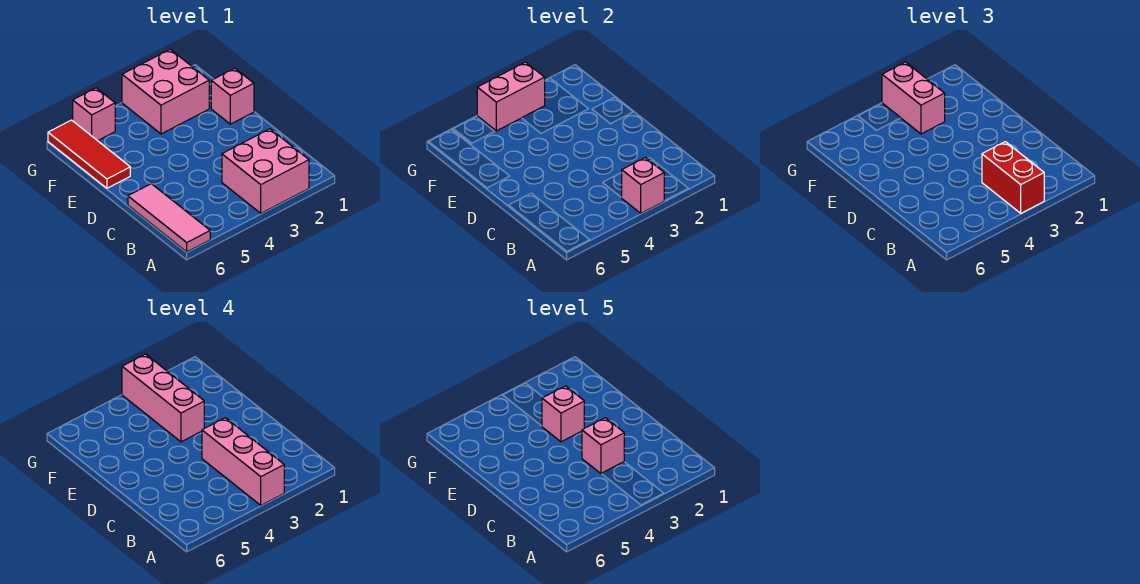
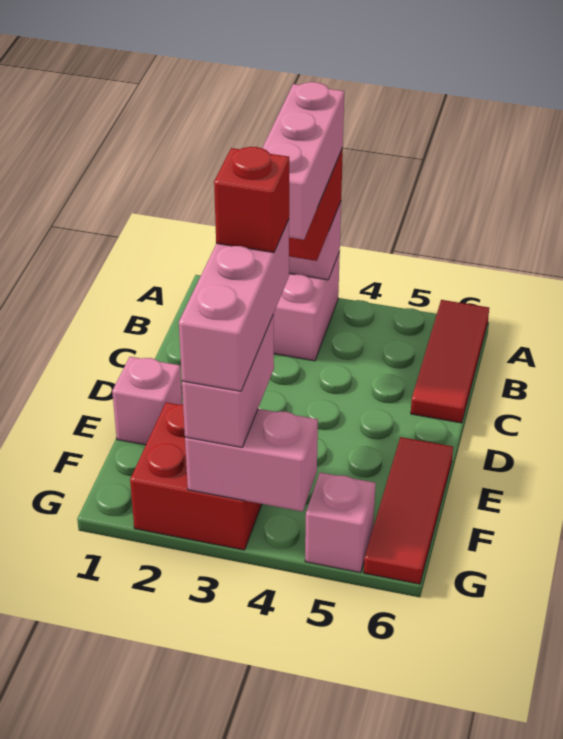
pink tile A6:C6 level 1 -> red tile A6:C6 level 1
pink brick C3 level 5 -> none
pink brick E3 level 5 -> red brick E3 level 5
pink brick F2:G3 level 1 -> red brick F2:G3 level 1

